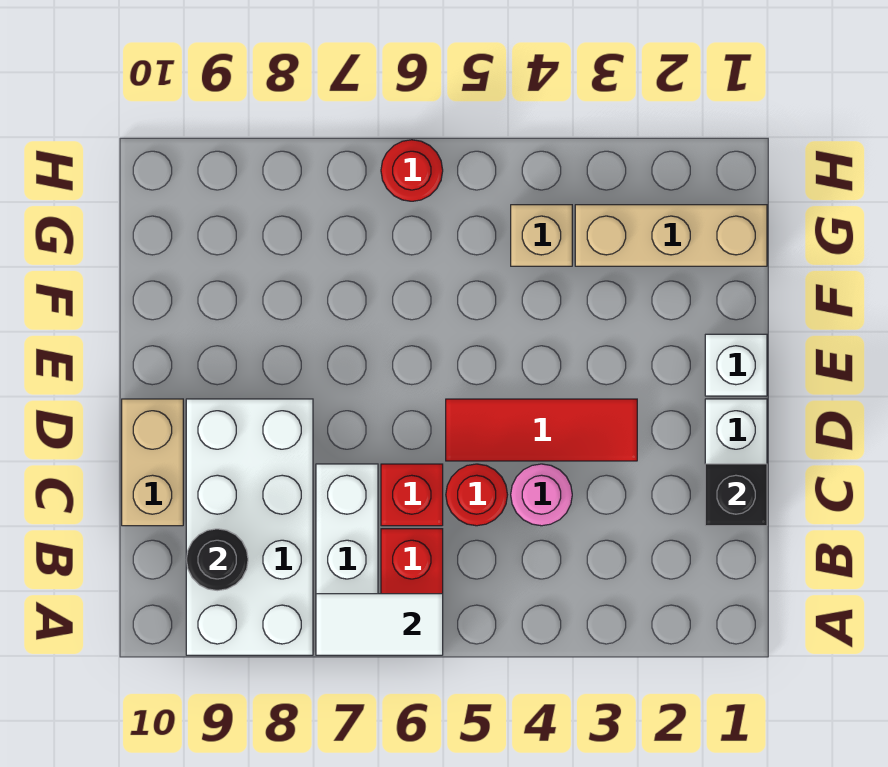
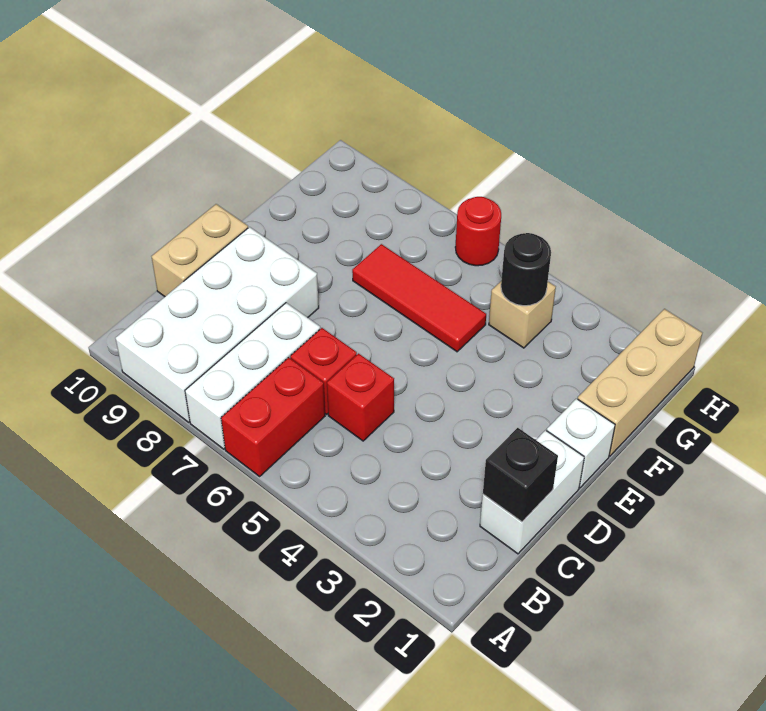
white tile A6:A7 level 2 -> none
black round brick B9 level 2 -> black round brick G4 level 2
pink round brick C4 level 1 -> none
red round brick C5 level 1 -> red brick C5 level 1
red tile D3:D5 level 1 -> red tile F5:F7 level 1
tan brick G1:G3 level 1 -> tan brick F1:H1 level 1

